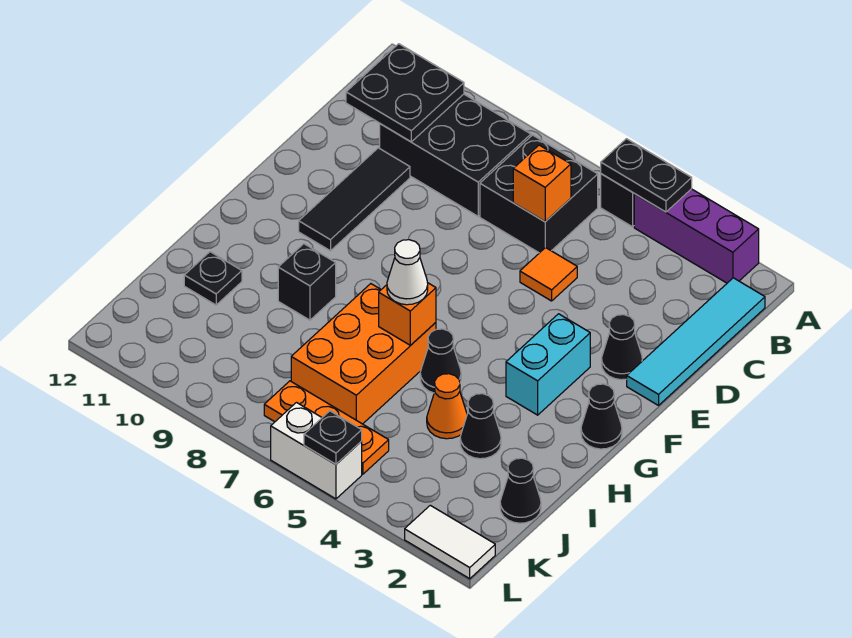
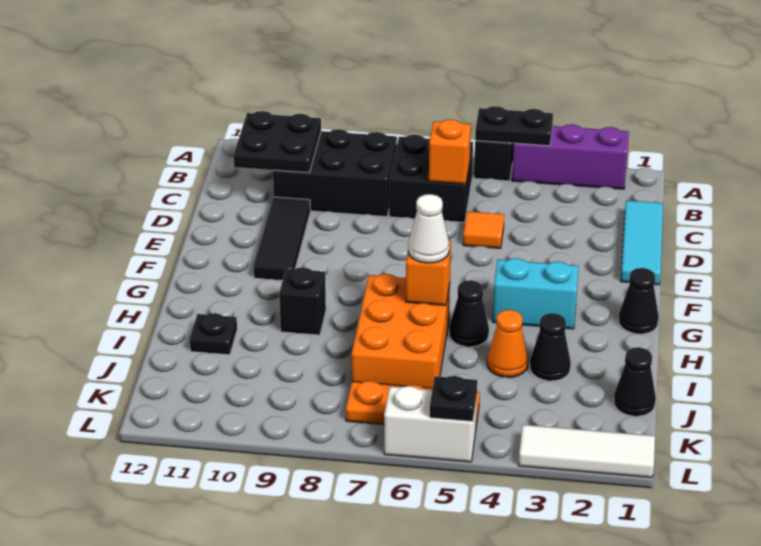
cyan tile B1:E1 level 1 -> cyan tile C1:E1 level 1
black cone E2 level 1 -> none
cyan brick F3:G3 level 1 -> cyan brick G3:G4 level 1
white tile L1:L2 level 1 -> white tile L1:L3 level 1

